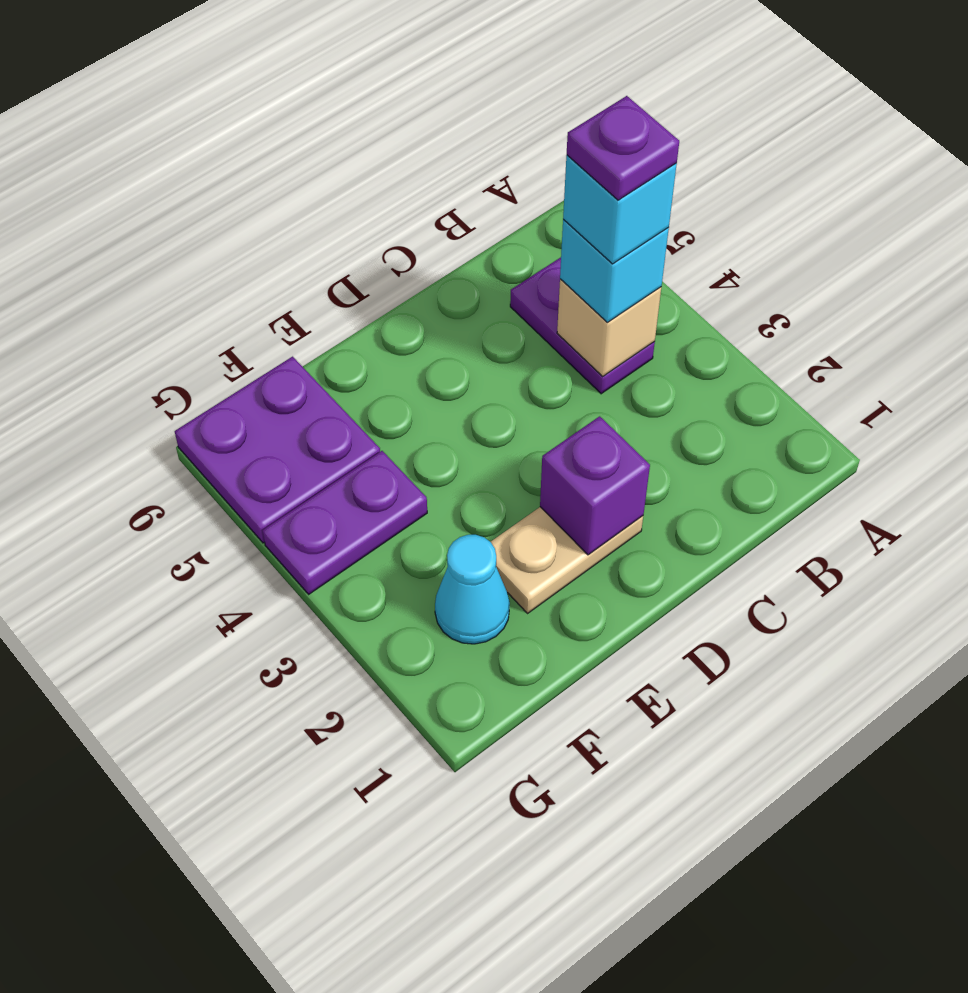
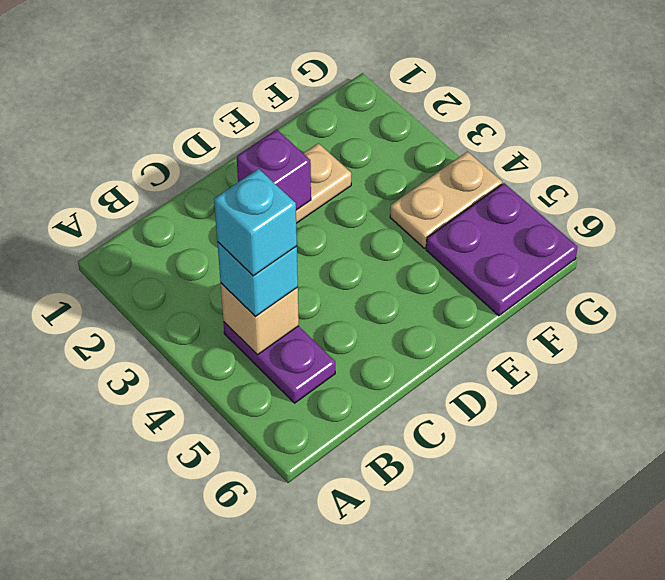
purple plate B4 level 5 -> none
cyan cone F2 level 1 -> none
purple plate F4:G4 level 1 -> tan plate F4:G4 level 1

